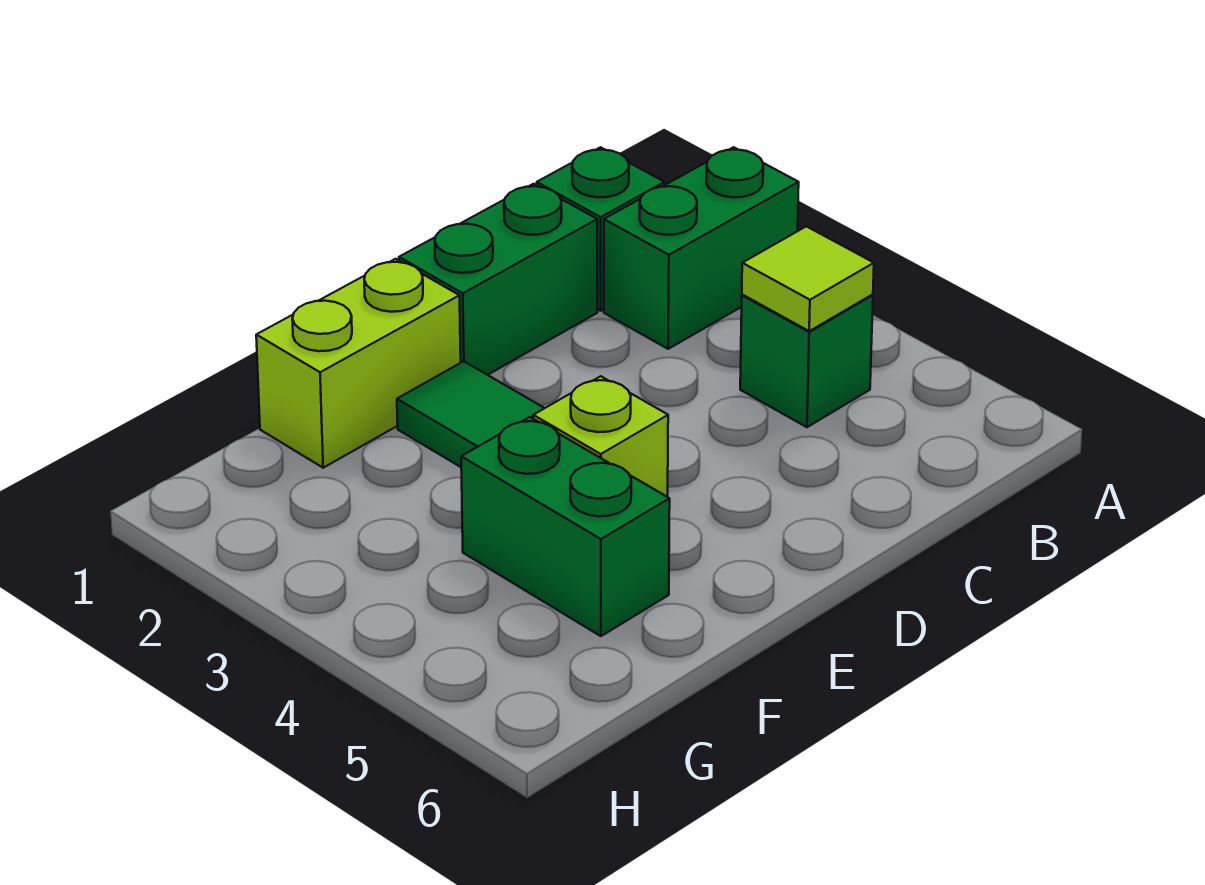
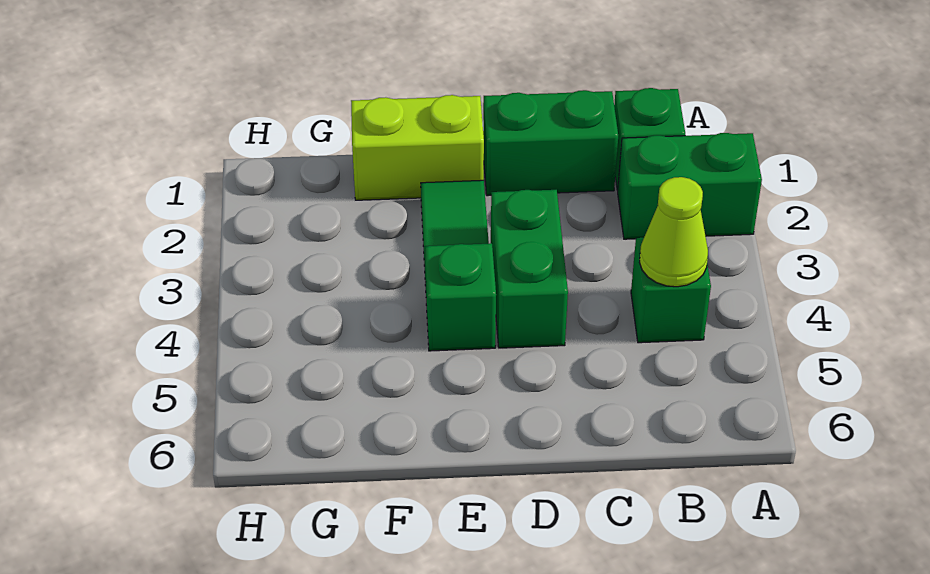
lime tile B4 level 2 -> lime cone B4 level 2
lime brick E4 level 1 -> green brick E4 level 1
green brick F4:F5 level 1 -> green brick D3:D4 level 1

